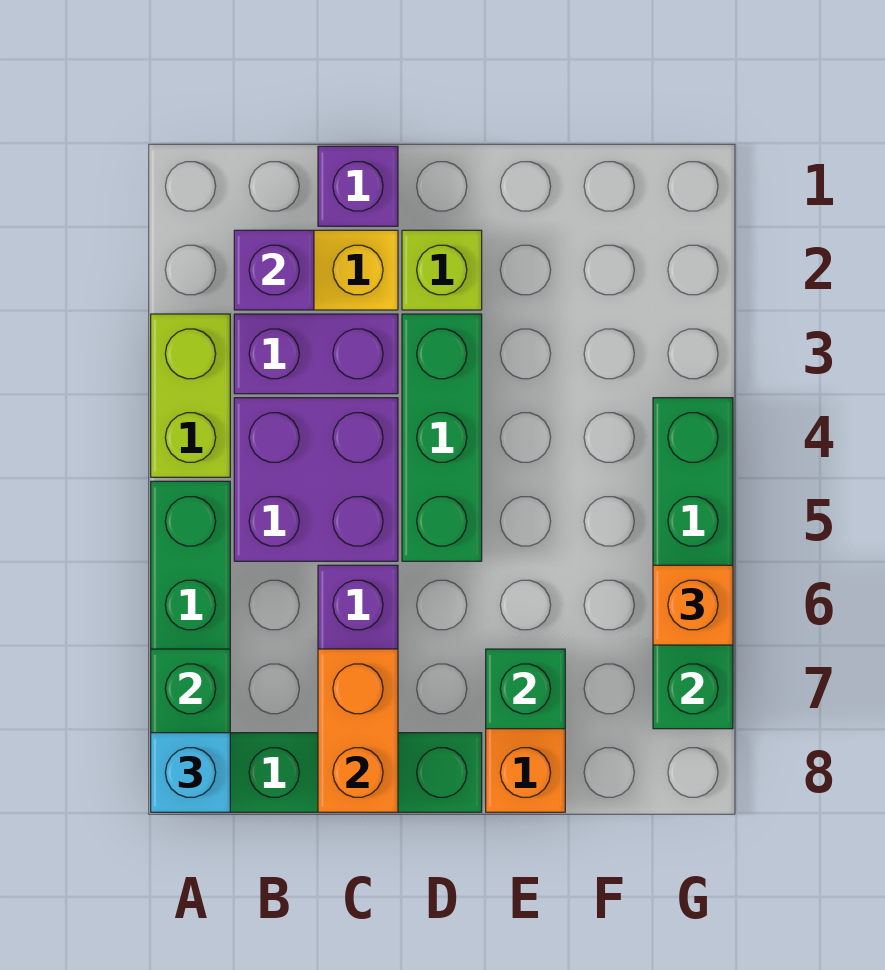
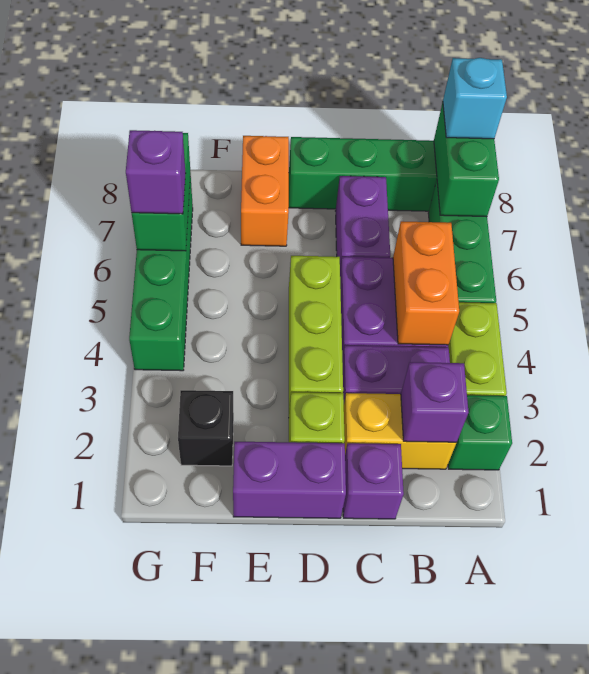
orange brick C7:C8 level 2 -> orange brick B4:B5 level 2
none -> purple brick D1:E1 level 1
green brick D3:D5 level 1 -> lime brick D3:D5 level 1
green brick E7 level 2 -> green brick A2 level 1
none -> black brick F2 level 1
orange brick G6 level 3 -> purple brick G6 level 3

